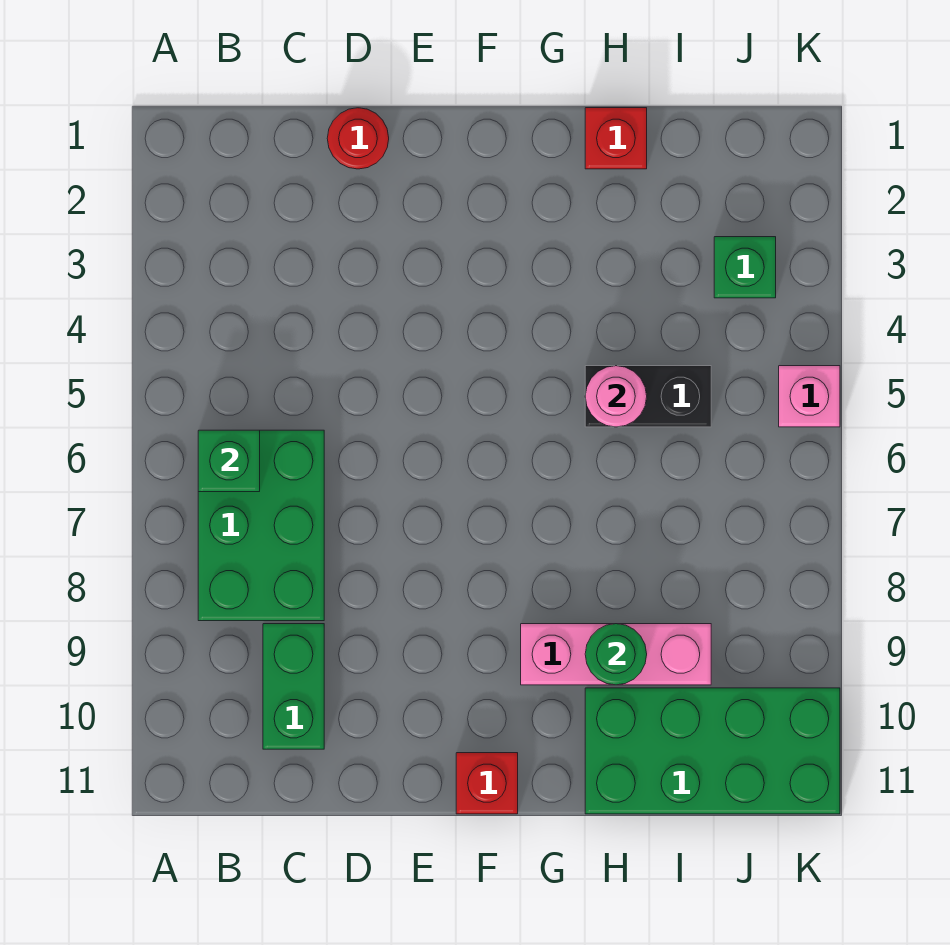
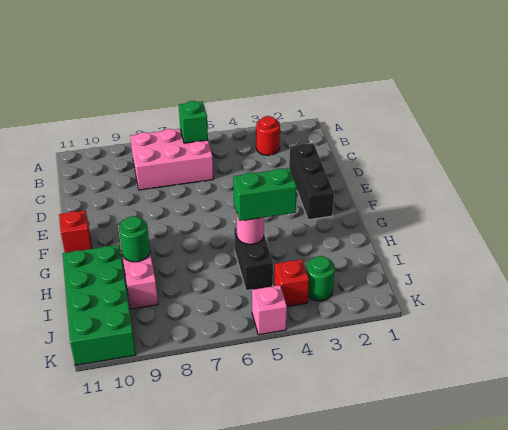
green brick B6:C8 level 1 -> pink brick B6:C8 level 1
green brick C9:C10 level 1 -> green brick H4:H5 level 3
red round brick D1 level 1 -> red round brick B3 level 1
none -> black brick D2:F2 level 1
red brick H1 level 1 -> red brick J4 level 1
green brick J3 level 1 -> green round brick J3 level 1

